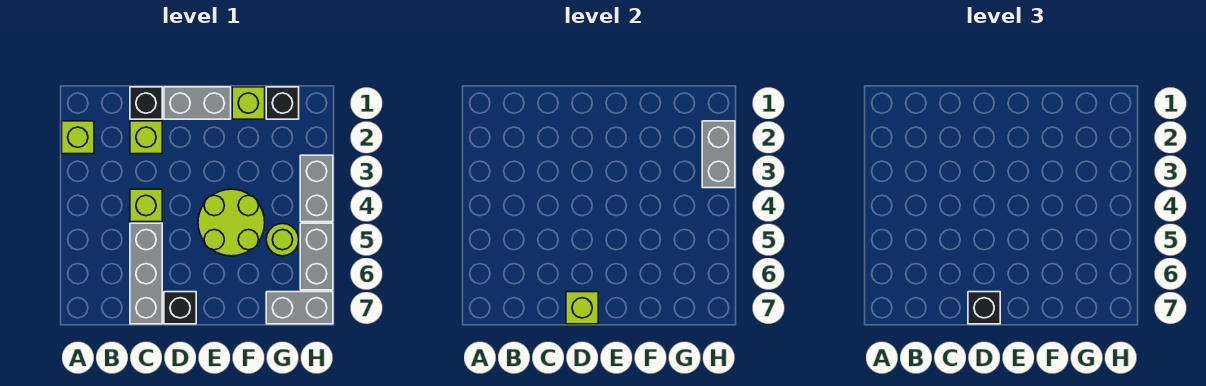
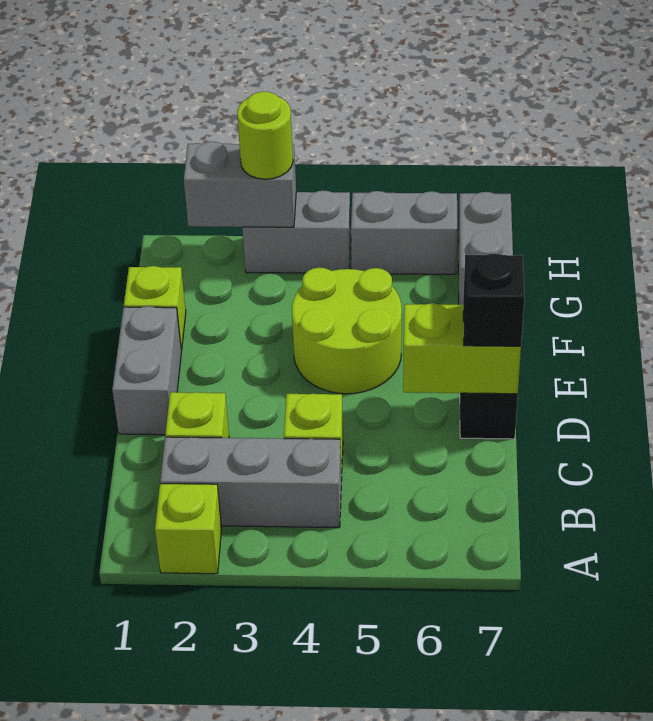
black brick C1 level 1 -> none
grey brick C5:C7 level 1 -> grey brick B2:B4 level 1
lime brick D7 level 2 -> lime brick D6:D7 level 2
black brick G1 level 1 -> none
lime round brick G5 level 1 -> lime round brick H3 level 3

